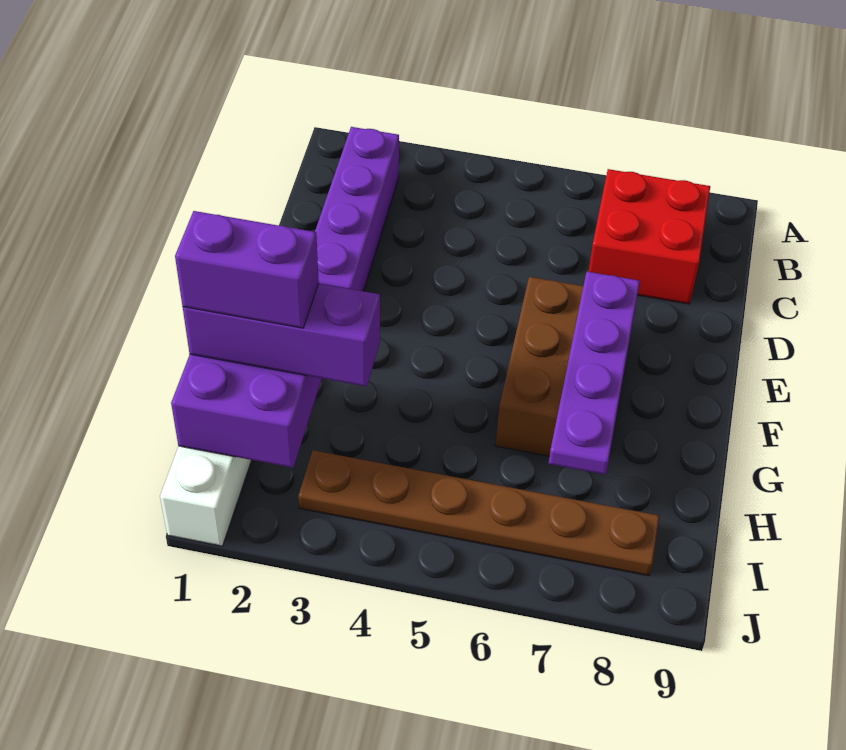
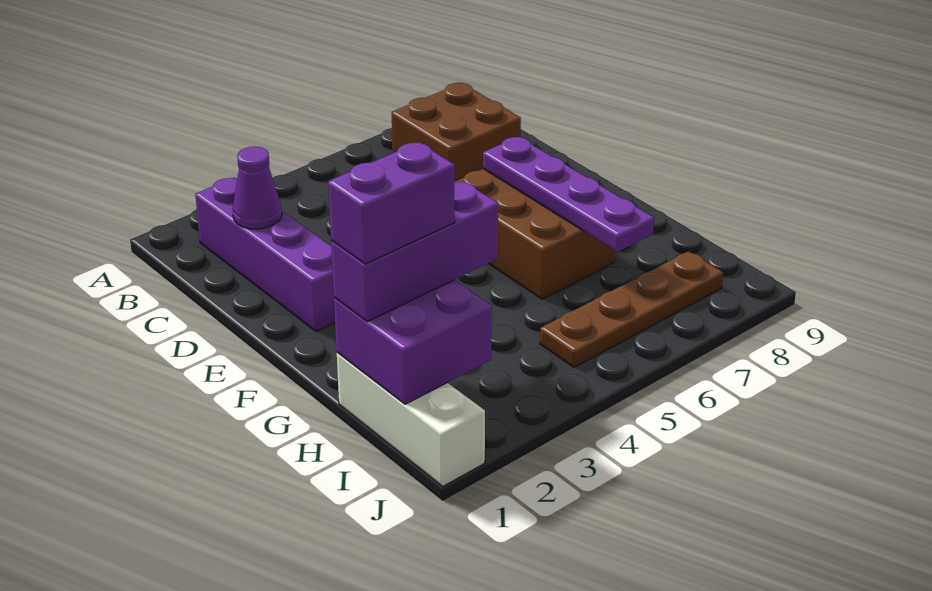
red brick B7:C8 level 1 -> brown brick B7:C8 level 1
none -> purple cone C2 level 2
brown plate I3:I8 level 1 -> brown plate I5:I8 level 1

